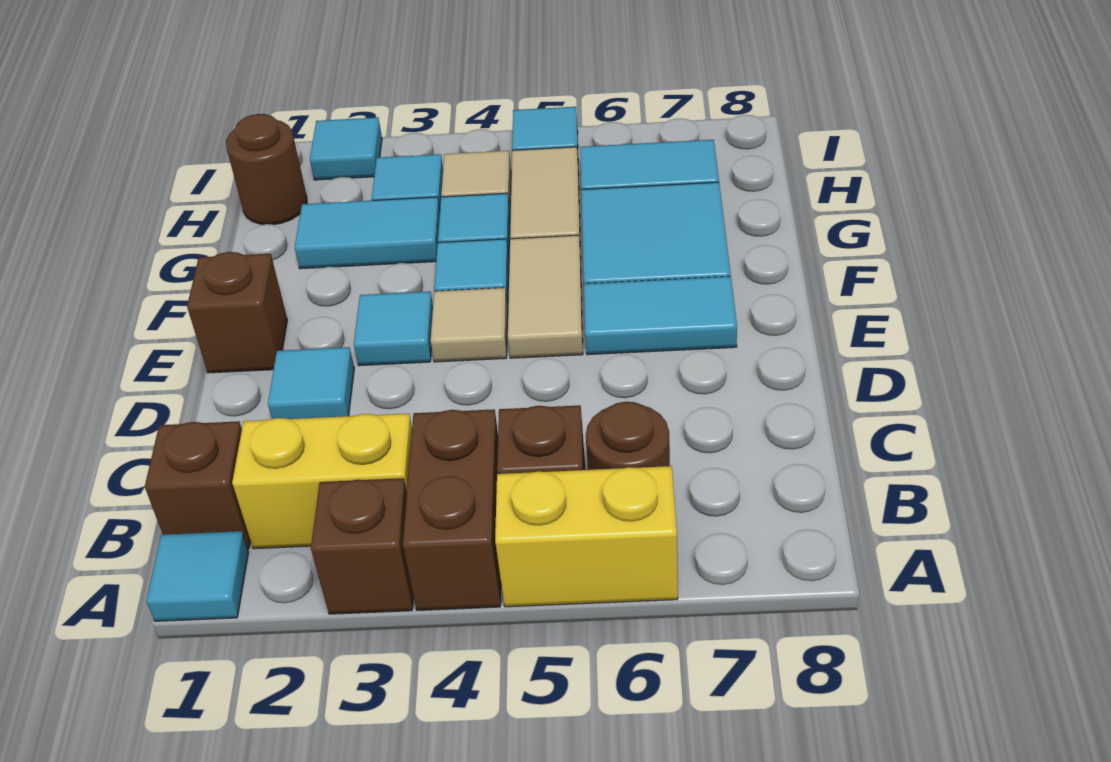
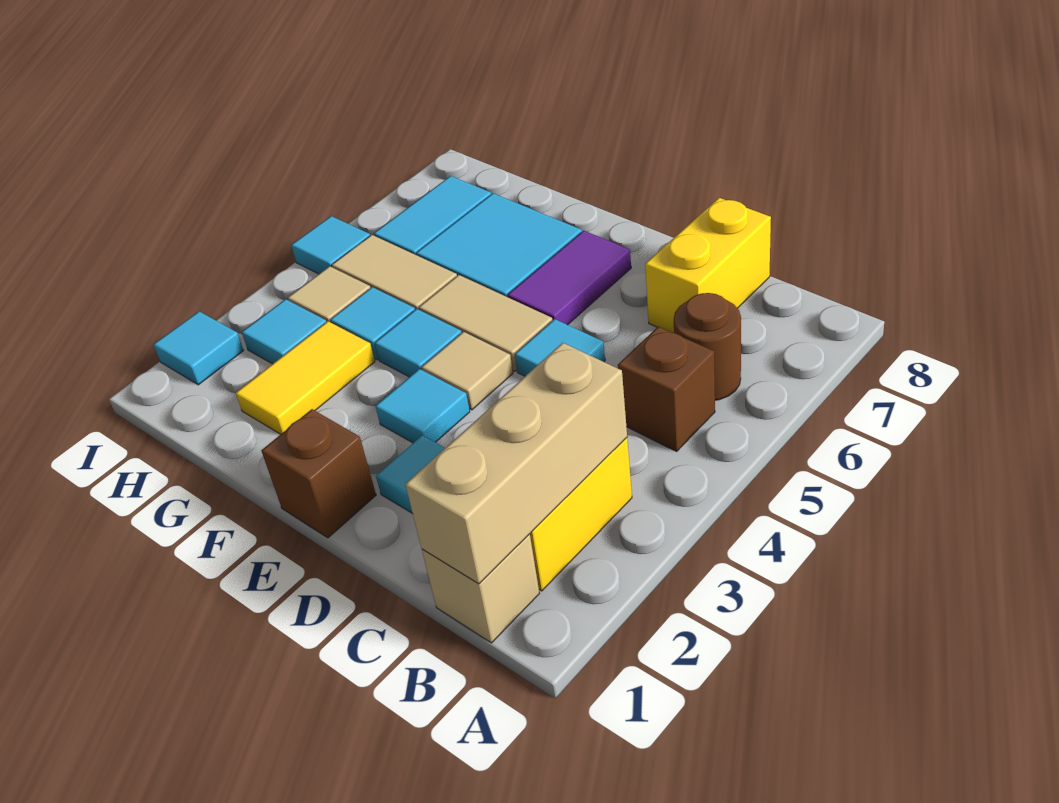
cyan tile A1 level 1 -> cyan tile D5 level 1
brown brick A3 level 1 -> none
brown brick A4:B4 level 1 -> none
yellow brick A5:A6 level 1 -> yellow brick C7:C8 level 1
brown brick B1 level 1 -> tan brick B1 level 1
none -> tan brick B1:B3 level 2
cyan tile E6:E7 level 1 -> purple tile E6:E7 level 1
cyan tile G2:G3 level 1 -> yellow tile G2:G3 level 1
brown round brick H1 level 1 -> none

